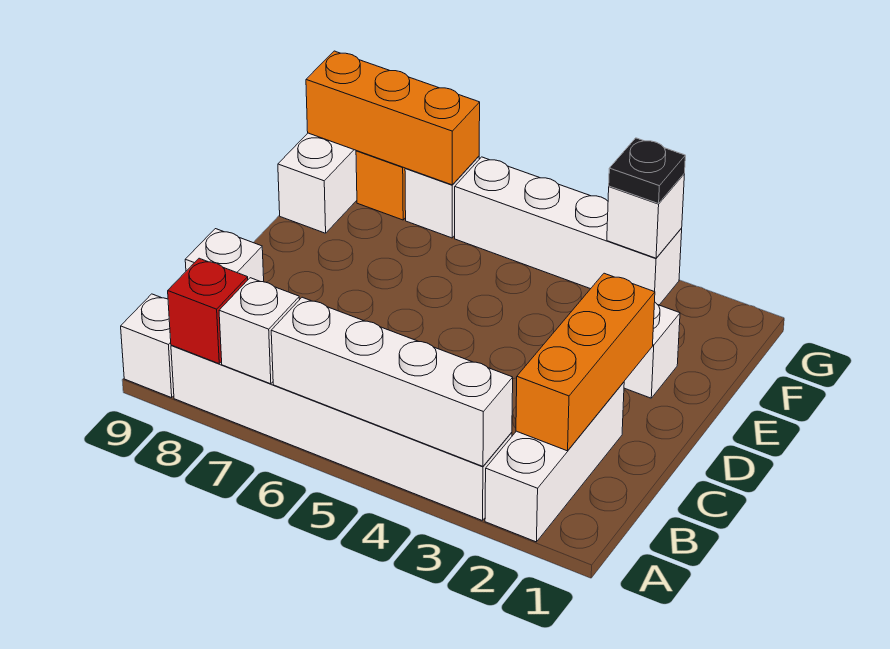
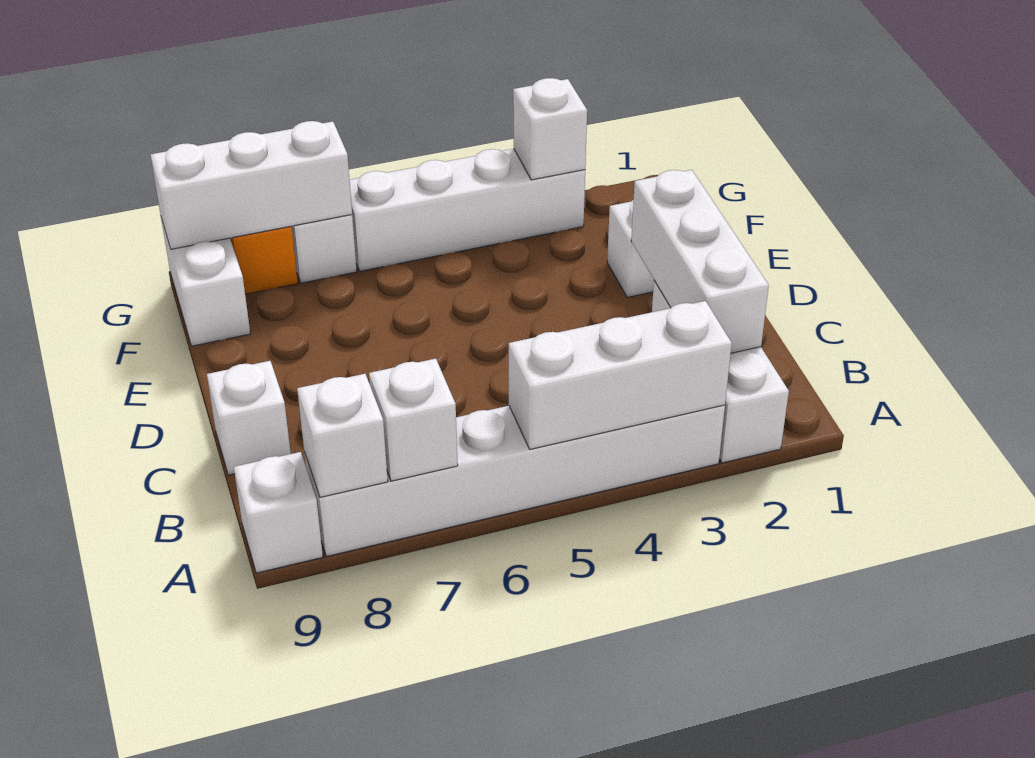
white brick A3:A6 level 2 -> white brick A3:A5 level 2
red brick A8 level 2 -> white brick A8 level 2
orange brick B2:D2 level 2 -> white brick B2:D2 level 2
black plate G3 level 3 -> none
orange brick G7:G9 level 2 -> white brick G7:G9 level 2

